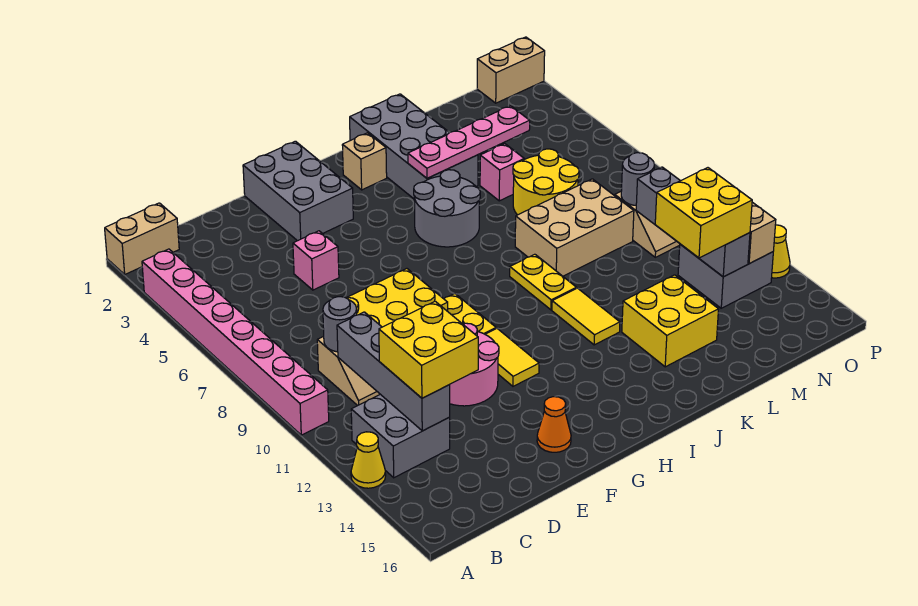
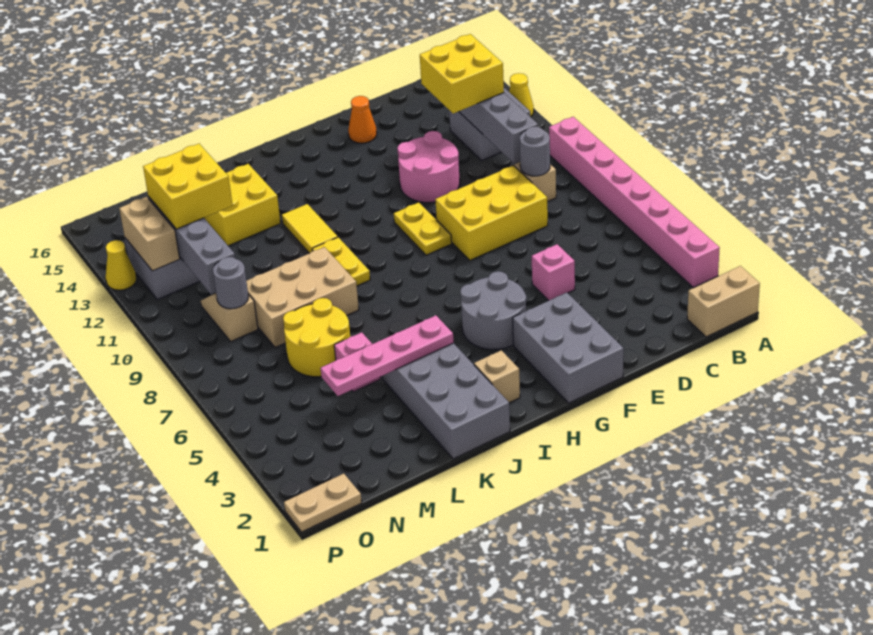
yellow tile G11:G12 level 1 -> none
grey round brick I5:J6 level 1 -> grey round brick G4:H5 level 1
tan brick O1:P1 level 1 -> tan plate O1:P1 level 1

